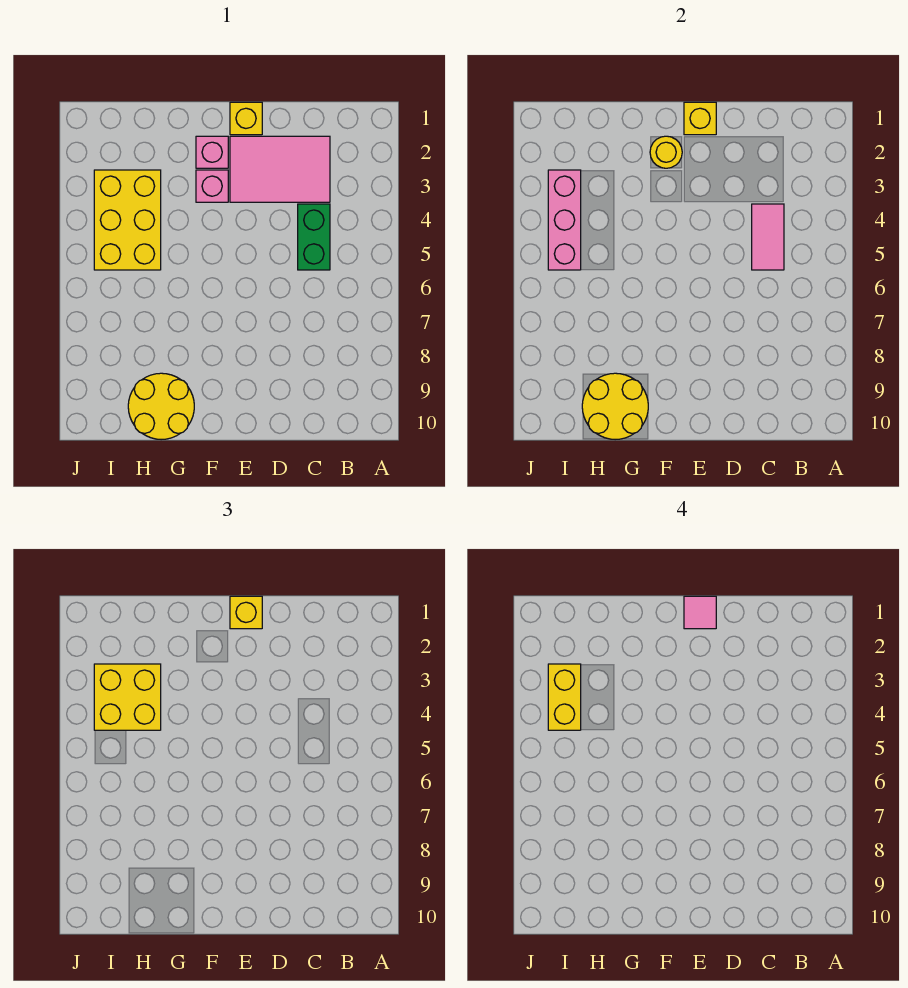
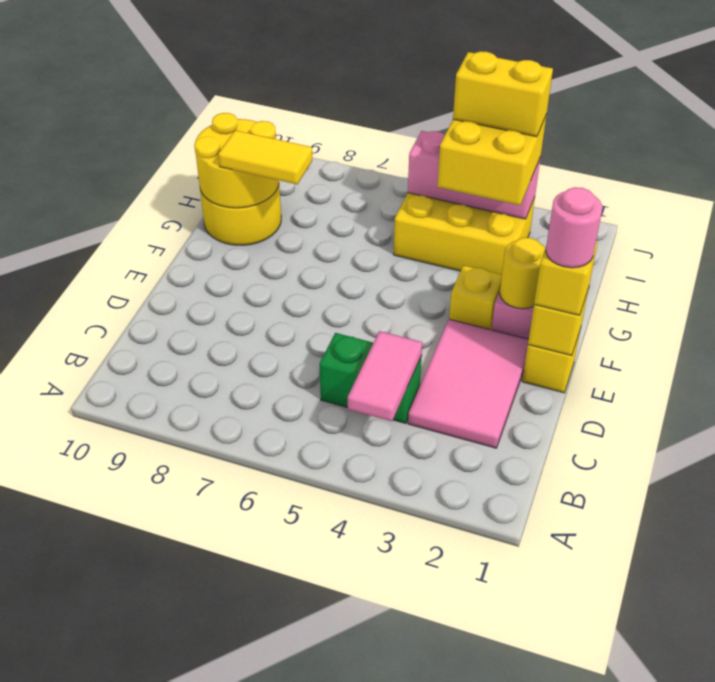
pink tile C4:C5 level 2 -> pink tile B4:C4 level 2
pink tile E1 level 4 -> pink round brick E1 level 4
pink brick F3 level 1 -> yellow brick F3 level 1
none -> yellow tile G8:G9 level 3

